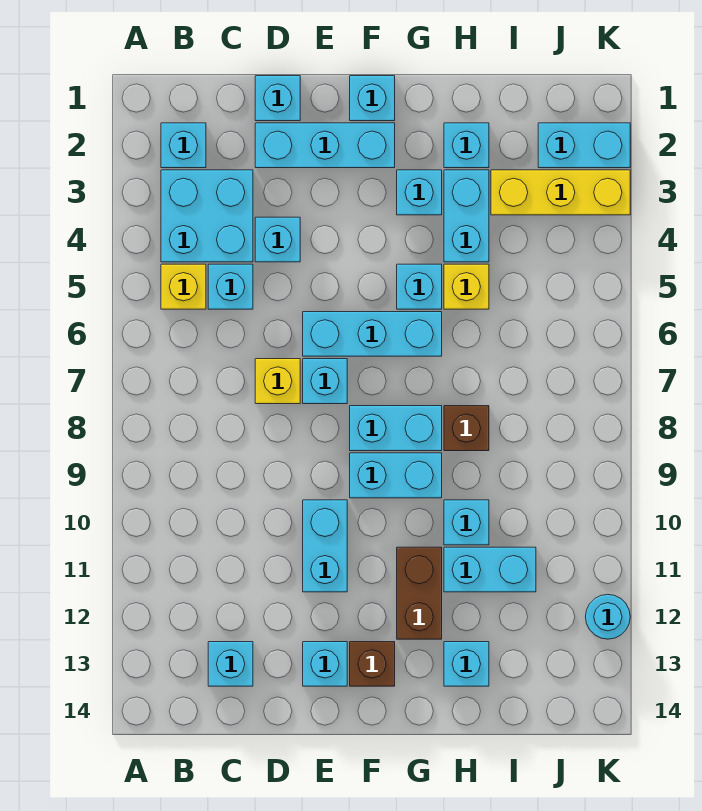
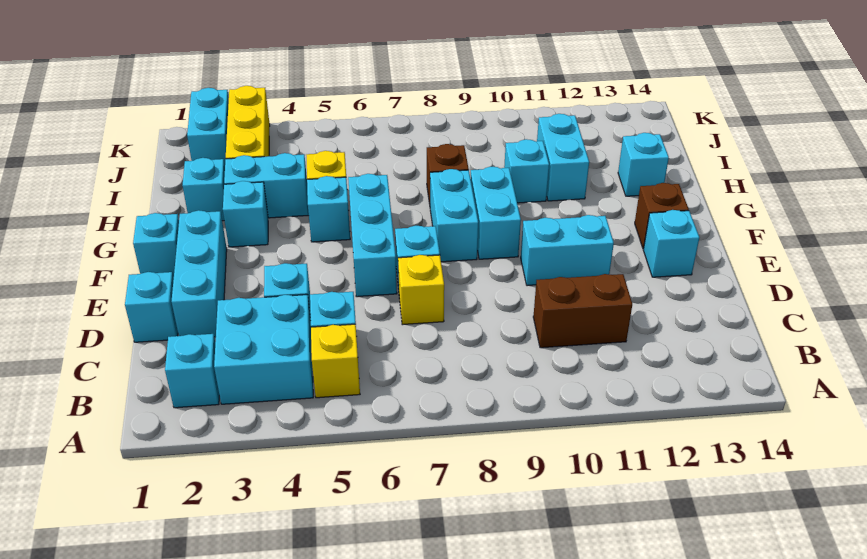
cyan brick C13 level 1 -> none
brown brick G11:G12 level 1 -> brown brick C10:C11 level 1
cyan round brick K12 level 1 -> none

